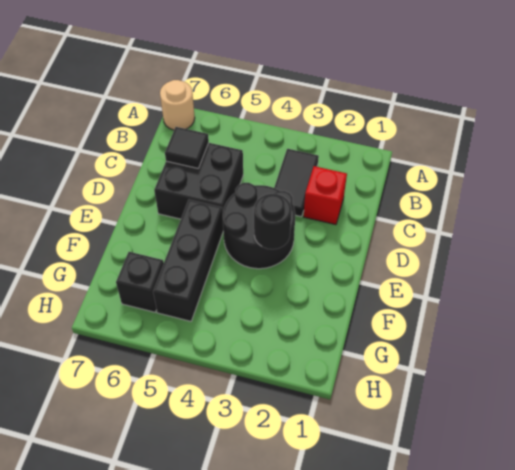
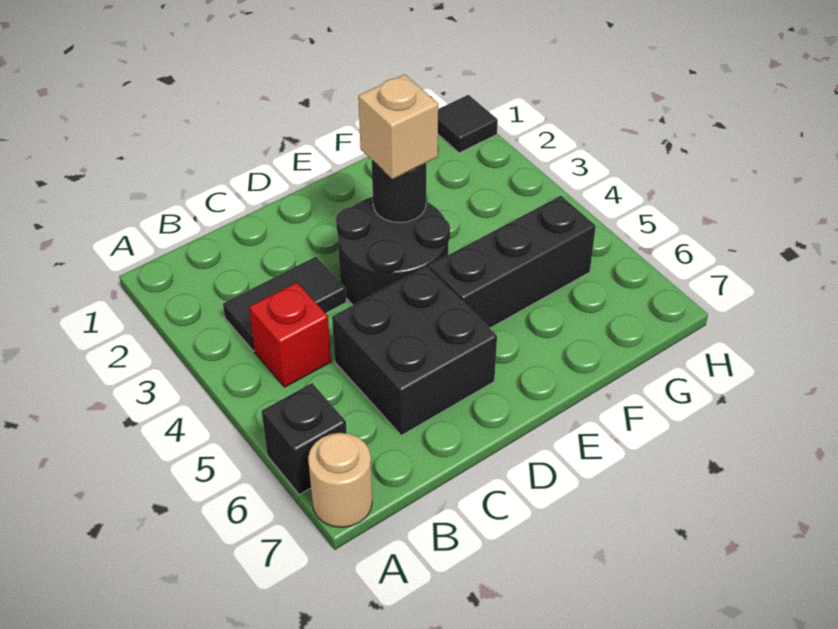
red brick C2 level 1 -> red brick B4 level 1
black tile C6 level 2 -> black tile H1 level 1
none -> tan brick E3 level 3
black brick G6 level 1 -> black brick A6 level 1

